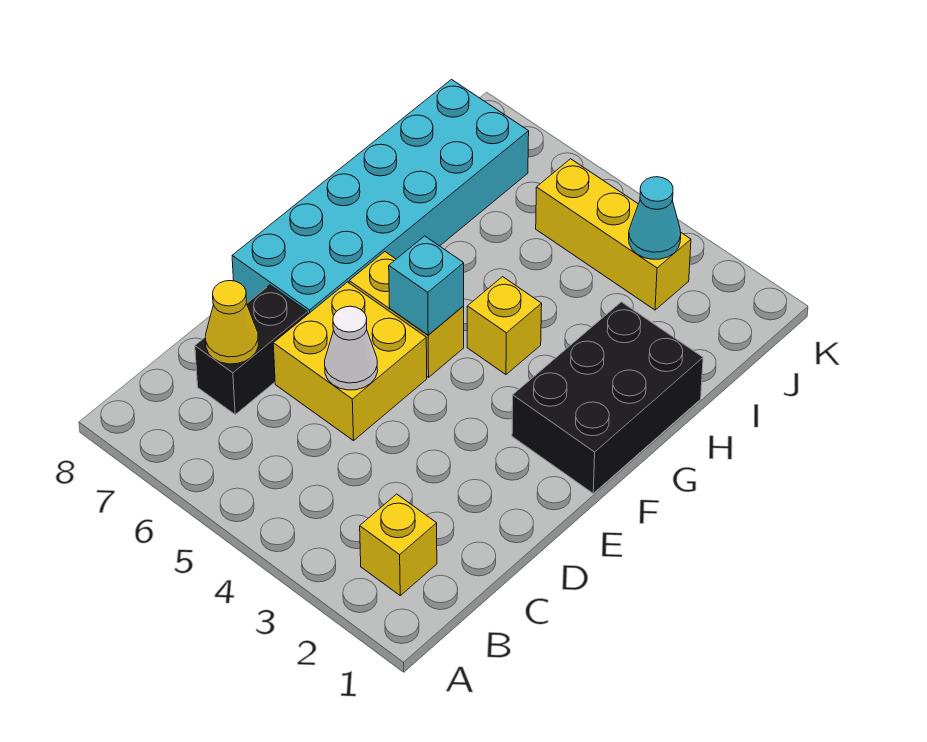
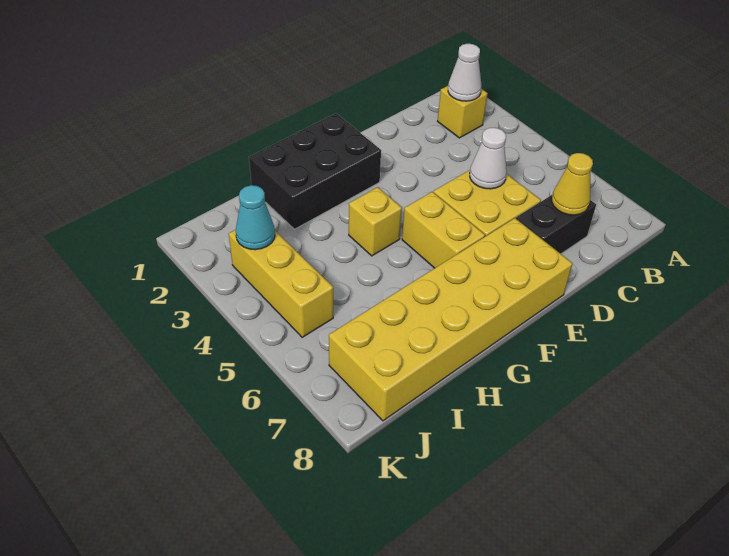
none -> white cone B2 level 2
cyan brick E7:J8 level 1 -> yellow brick E7:J8 level 1
cyan brick F5 level 2 -> none

